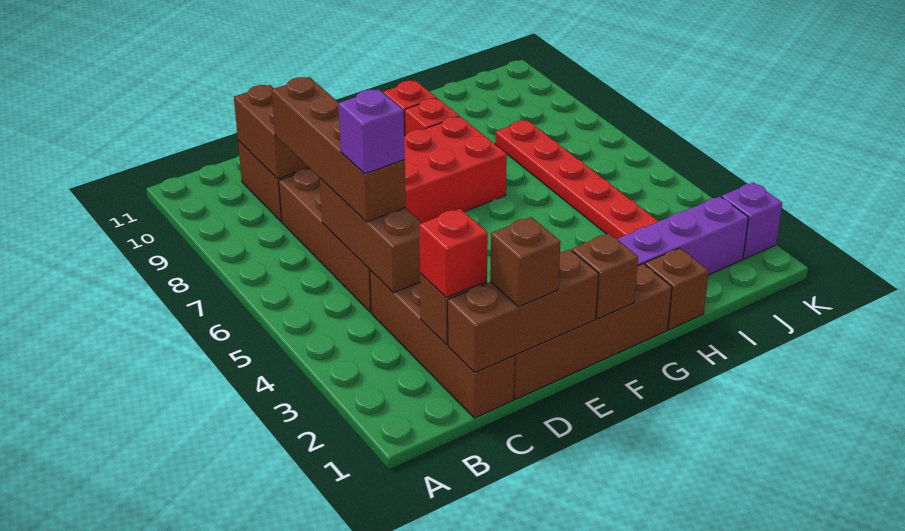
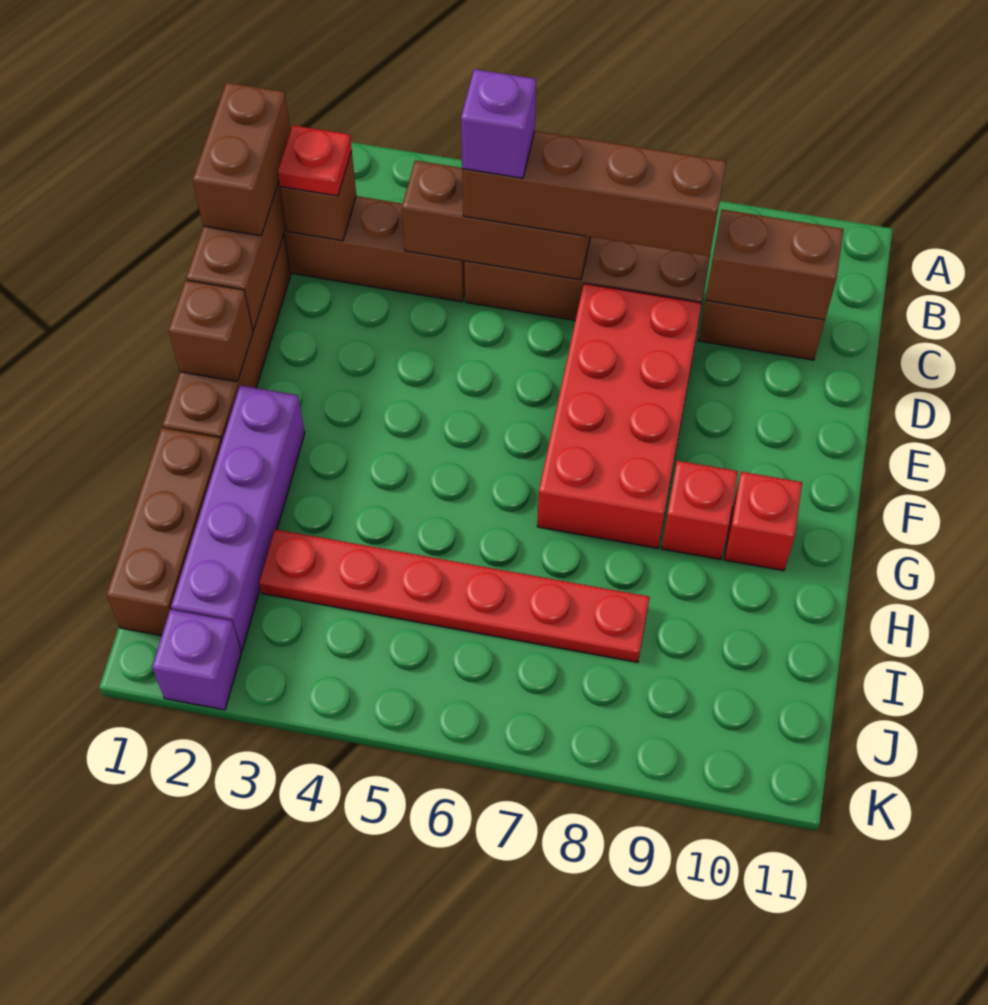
red brick C2 level 3 -> red plate C2 level 3
brown brick D1 level 3 -> brown brick C1:D1 level 3
brown brick H1 level 1 -> brown brick H1:J1 level 1

